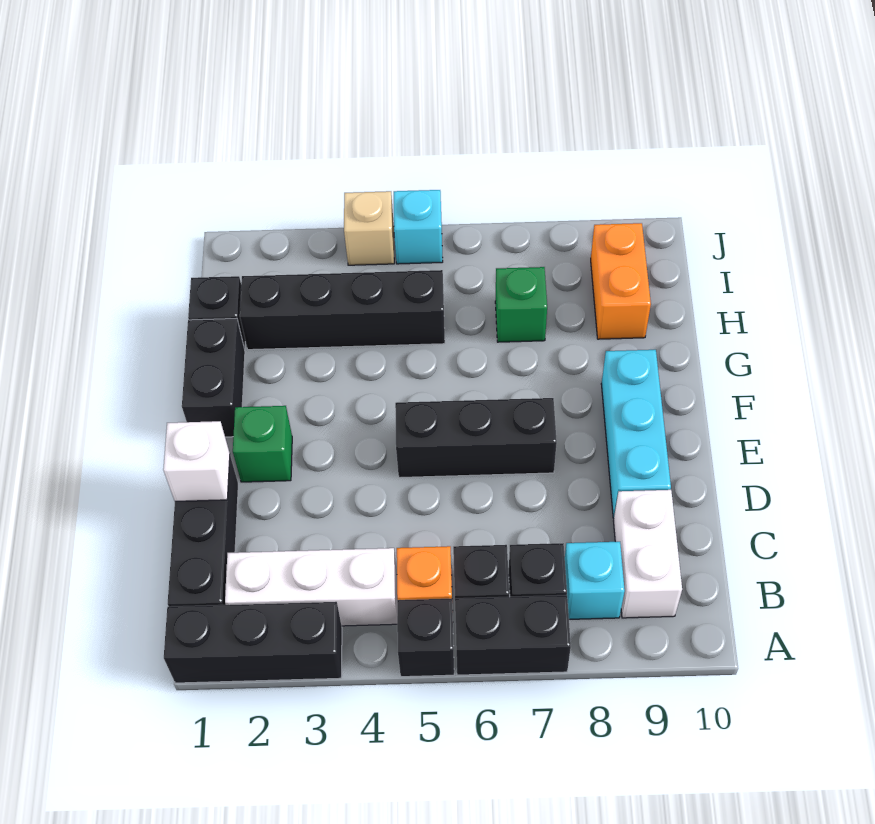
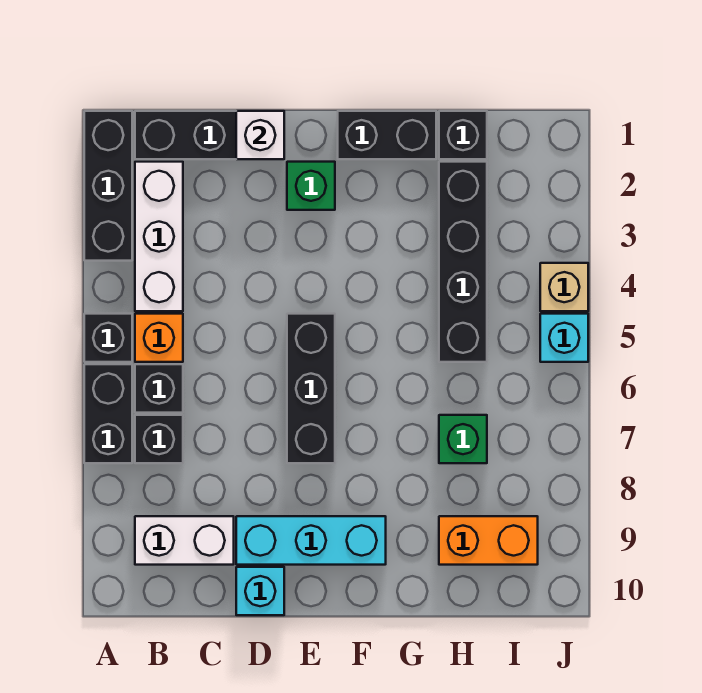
cyan brick B8 level 1 -> cyan brick D10 level 1

